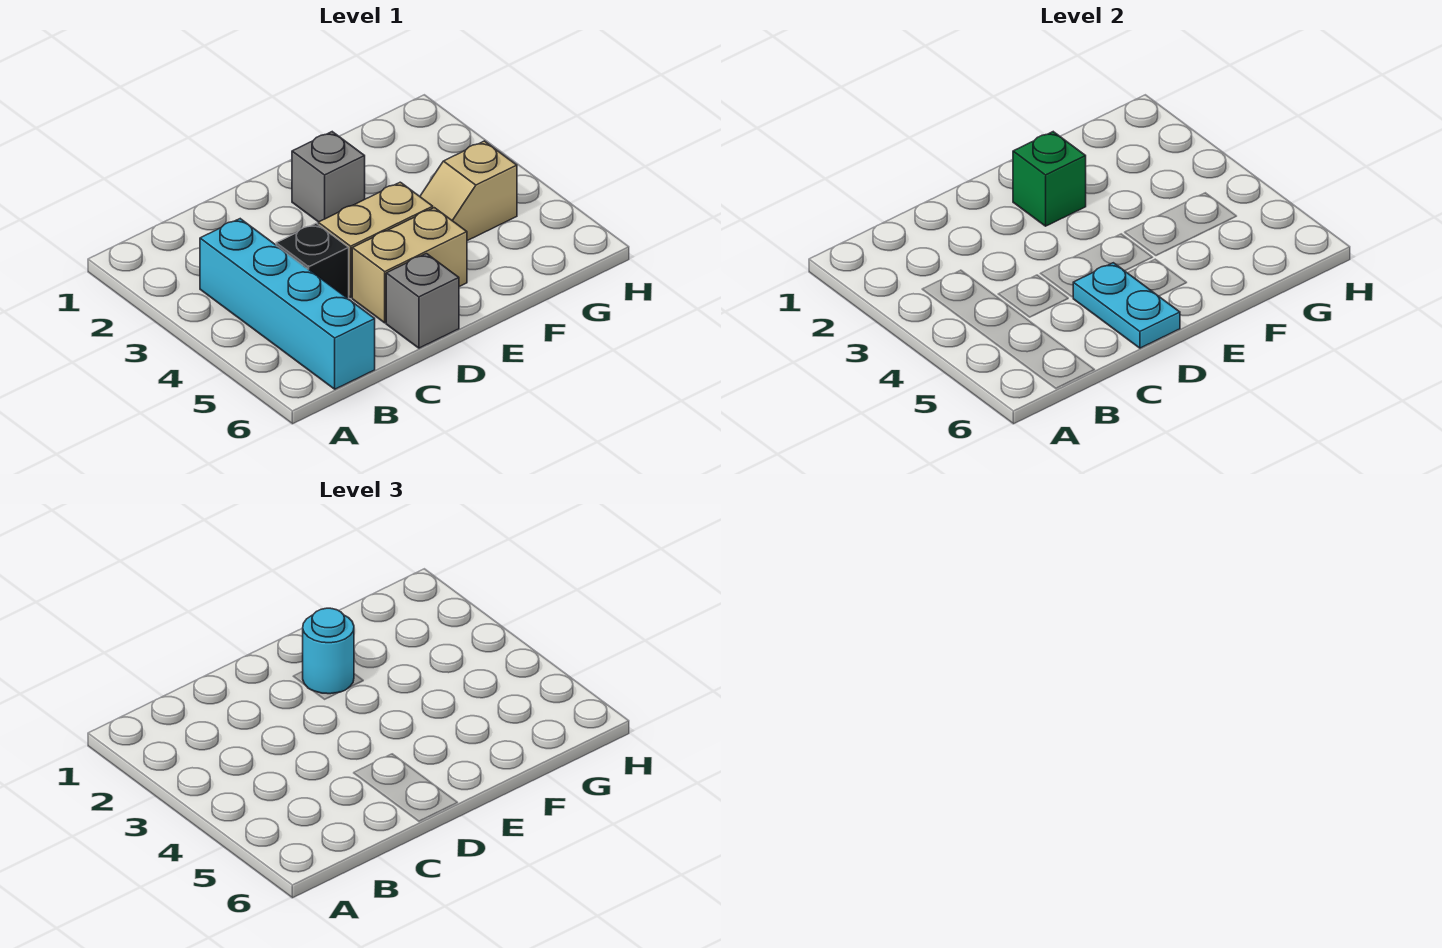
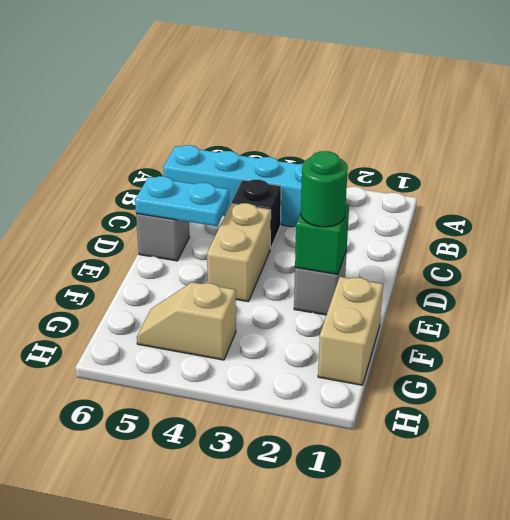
tan brick D5:E5 level 1 -> tan brick F1:G1 level 1
cyan round brick E2 level 3 -> green round brick E2 level 3
tan slope F4:G4 level 1 top G -> tan slope G4:G5 level 1 top 4

